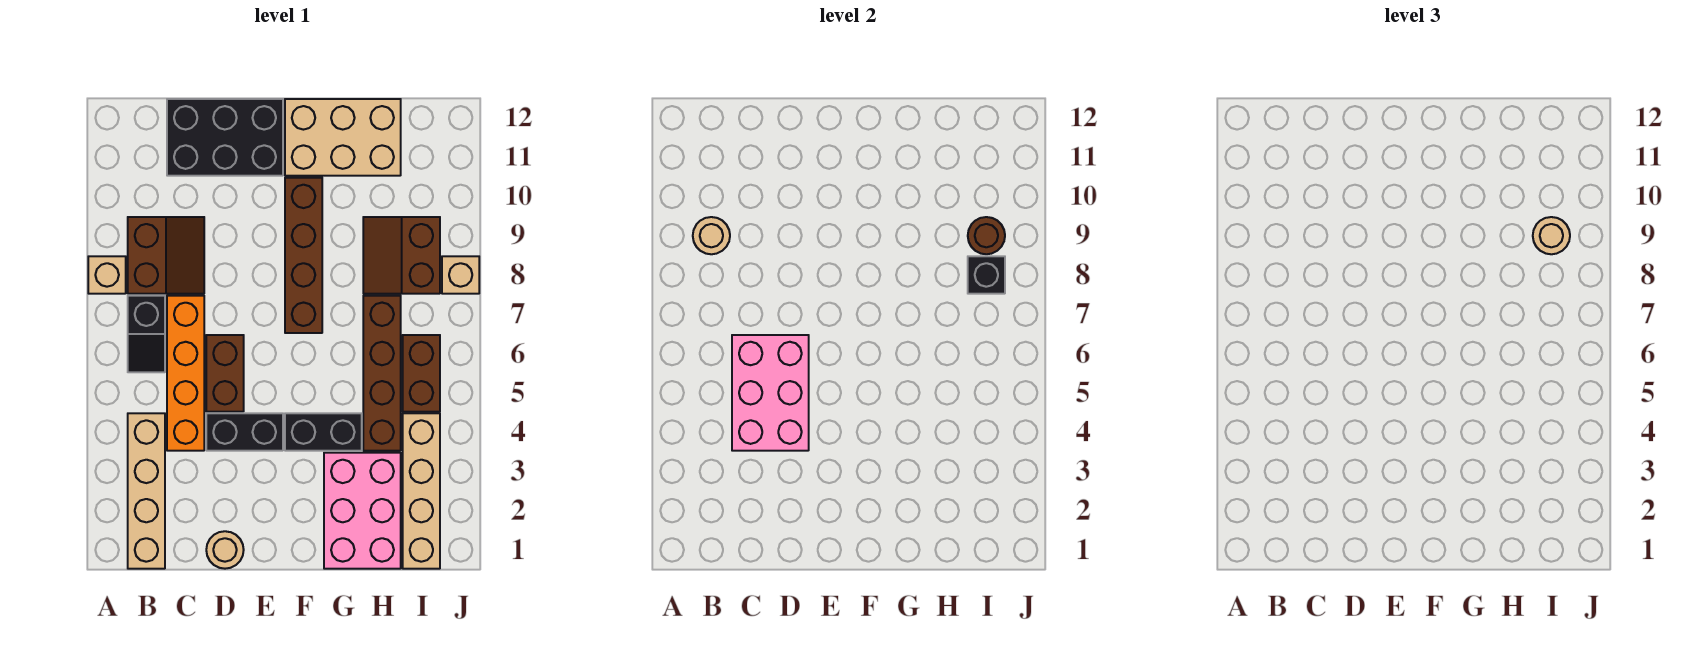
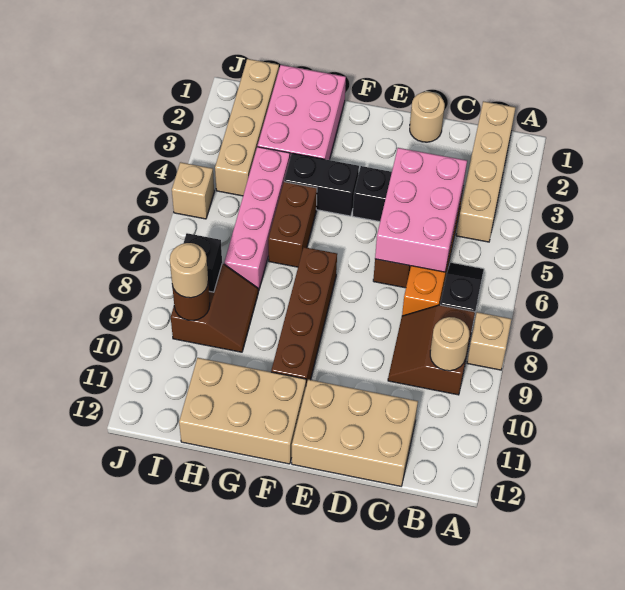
black brick C11:E12 level 1 -> tan brick C11:E12 level 1
brown brick H4:H7 level 1 -> pink brick H4:H7 level 1
brown brick I5:I6 level 1 -> brown brick G5:G6 level 1
tan brick J8 level 1 -> tan brick J5 level 1

